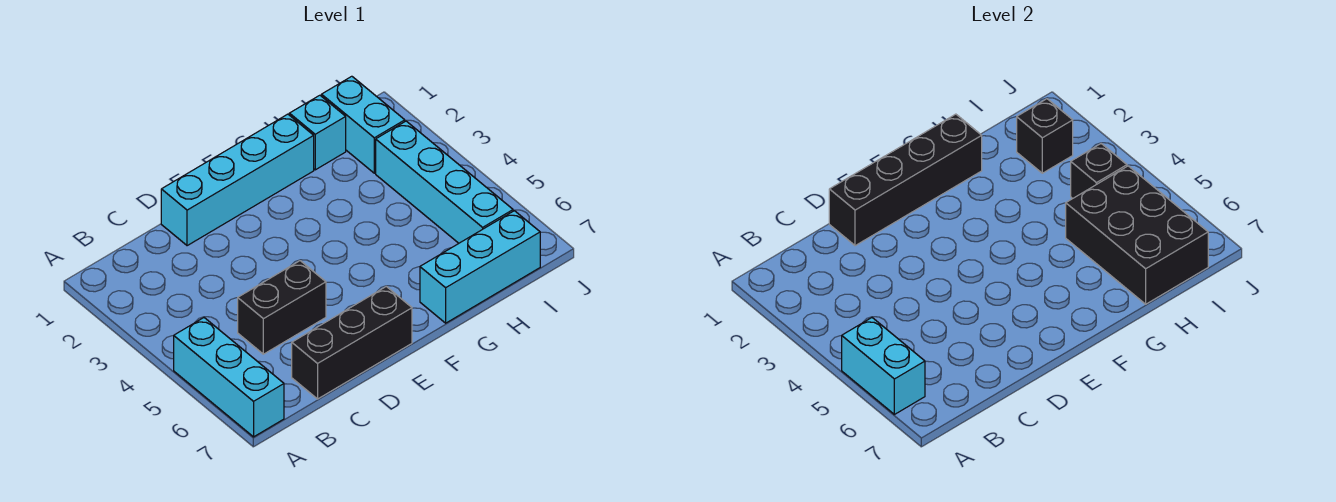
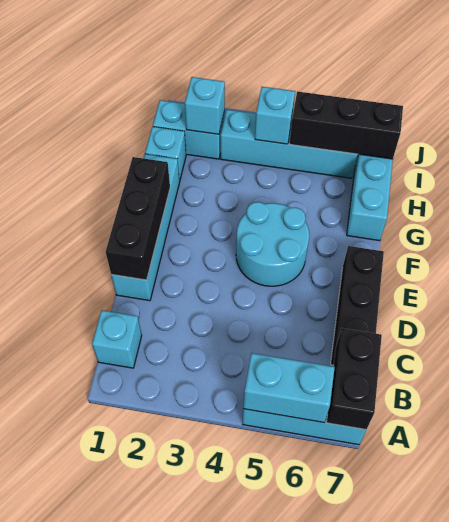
none -> cyan brick B1 level 1
black brick C5:D5 level 1 -> black brick A7:B7 level 2
black brick D1:G1 level 2 -> black brick D1:F1 level 2
none -> cyan round brick E4:F5 level 1
black brick H5:I7 level 2 -> black brick I5:I7 level 2
black brick I2 level 2 -> cyan brick I2 level 2
black brick I4 level 2 -> cyan brick I4 level 2

